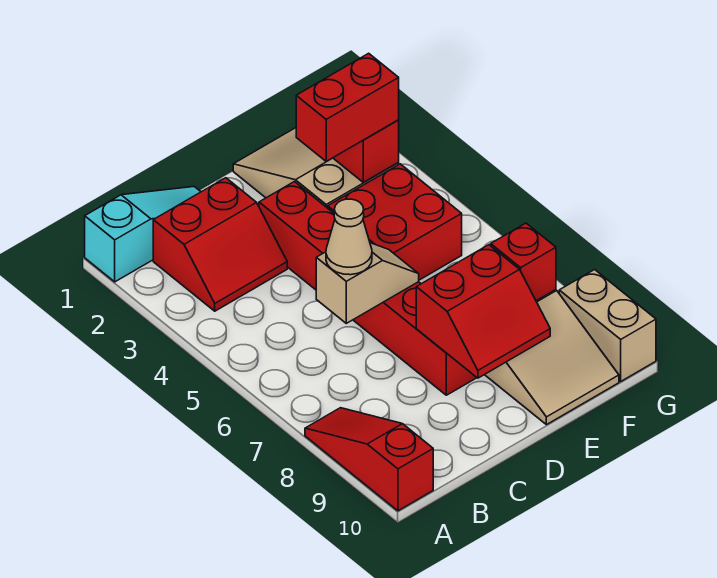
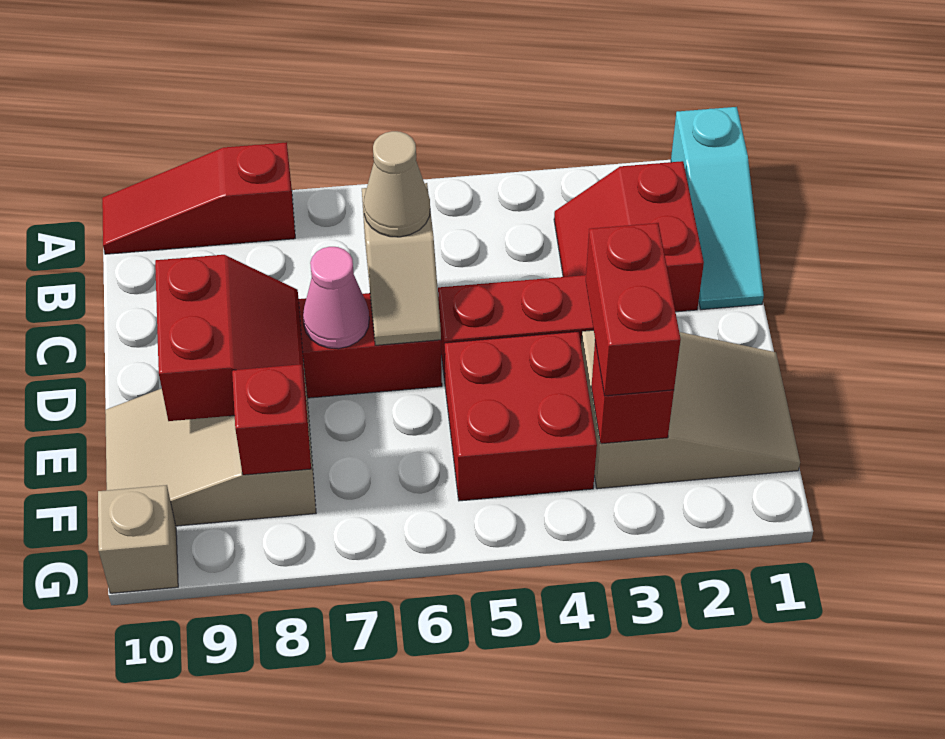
red slope A8:A10 level 1 top 10 -> red slope A8:A10 level 1 top 8
none -> pink cone D7 level 2
red slope D8:E9 level 2 top 8 -> red slope D8:E9 level 2 top 9
tan brick G9:G10 level 1 -> tan brick G10 level 1

